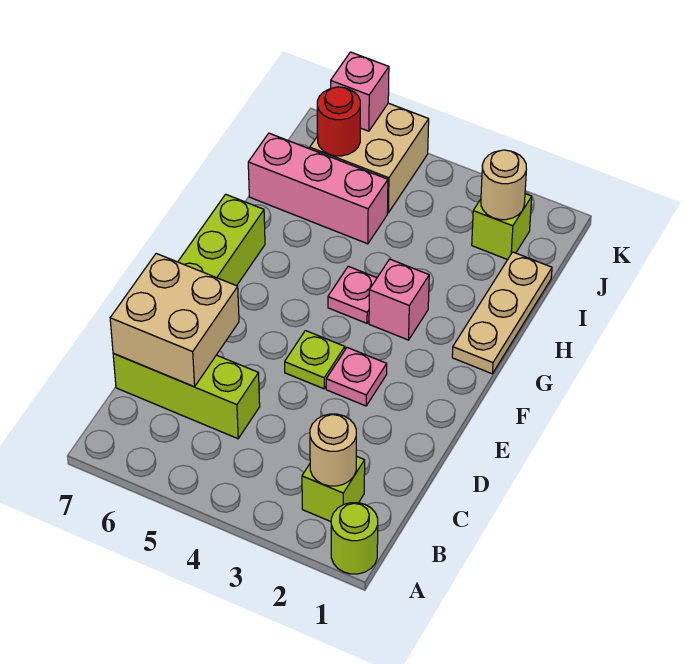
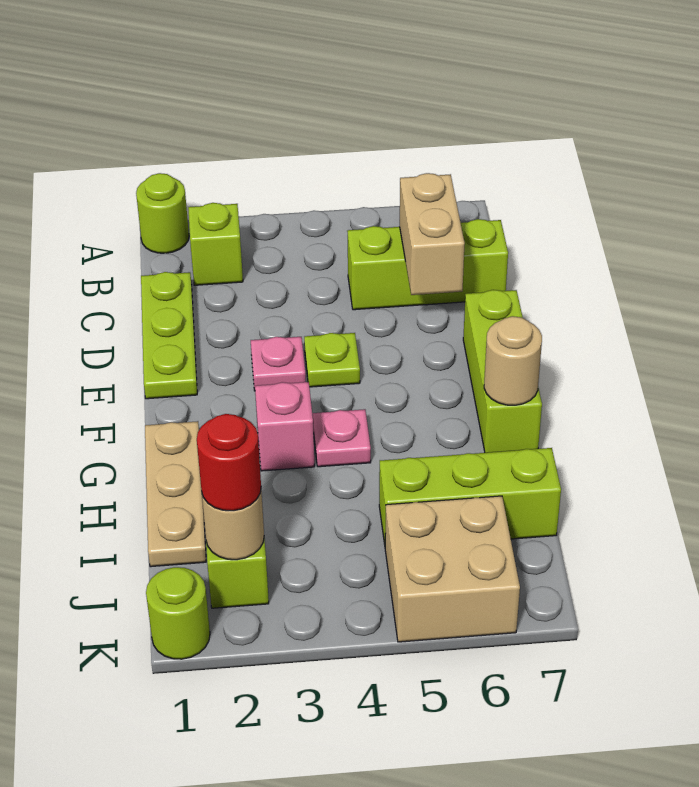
tan round brick B2 level 2 -> tan round brick G7 level 2
none -> lime plate C1:E1 level 1
tan brick C6:D7 level 2 -> tan brick C6:D6 level 2
pink brick I5:I7 level 1 -> lime brick I5:I7 level 1
red round brick J6 level 2 -> red round brick J2 level 3
none -> lime round brick K1 level 1
pink brick K6 level 2 -> none

